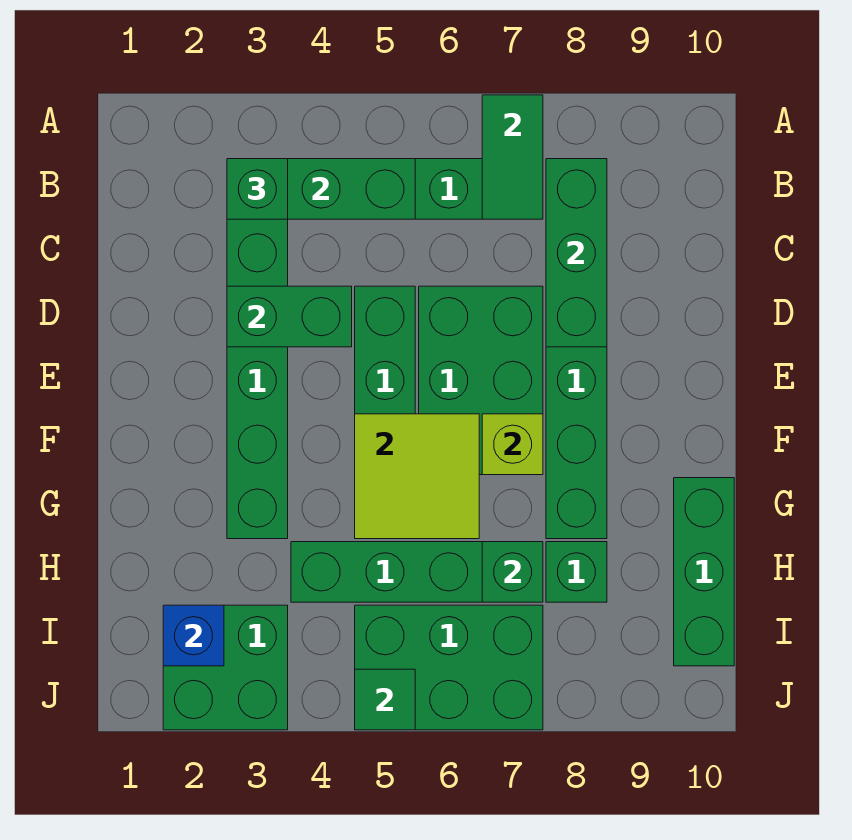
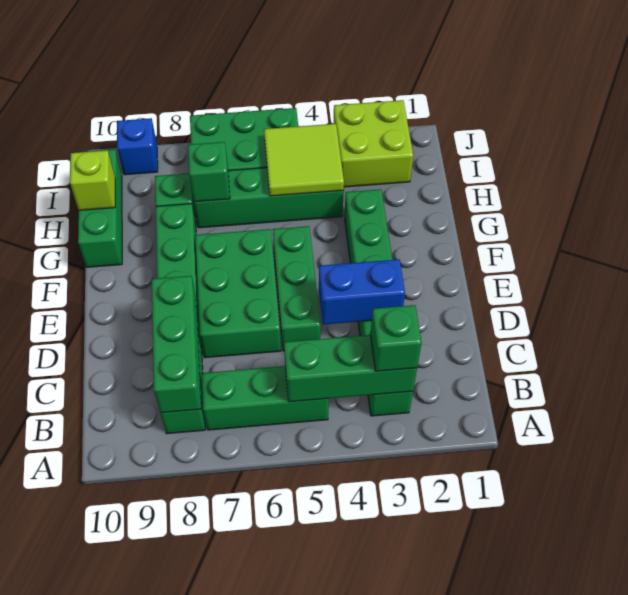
green tile A7:B7 level 2 -> none
green brick D3:D4 level 2 -> blue brick D3:D4 level 2
lime tile F5:G6 level 2 -> lime tile H4:I5 level 2
lime brick F7 level 2 -> lime brick H10 level 2
green brick I2:J3 level 1 -> lime brick I2:J3 level 1
blue brick I2 level 2 -> blue brick J9 level 1
green tile J5 level 2 -> none

